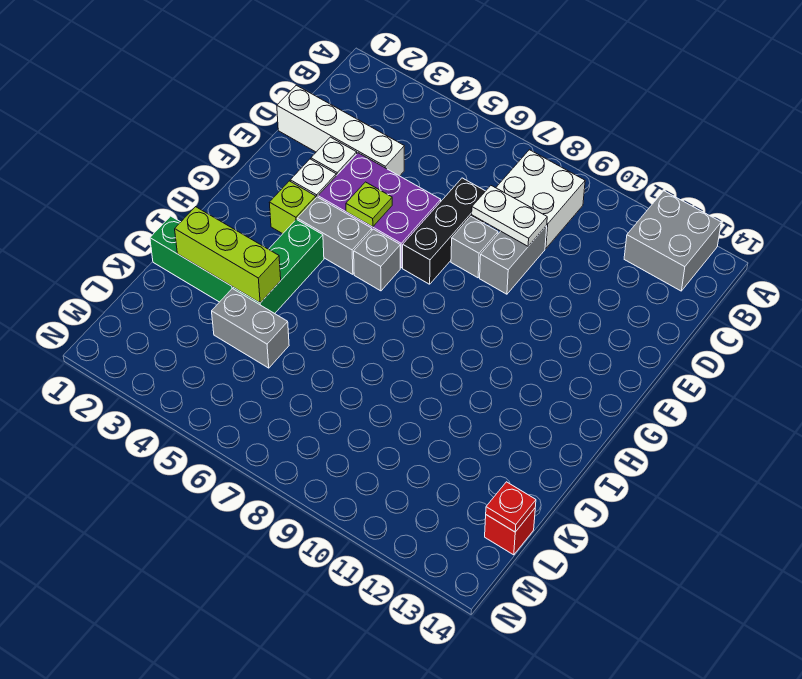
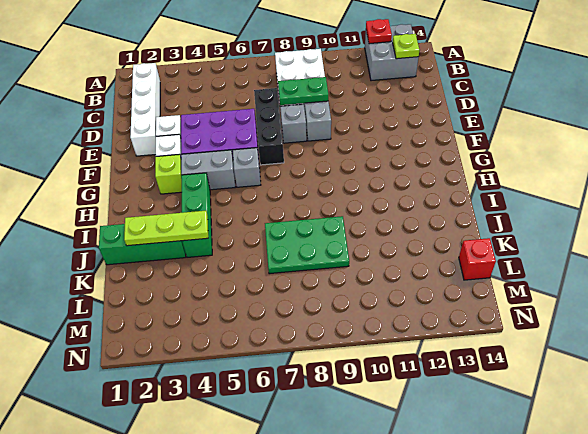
white brick D1:D4 level 1 -> white brick B2:E2 level 1
white plate D8:D9 level 2 -> green plate D8:D9 level 2
lime plate F5 level 2 -> lime plate B13 level 2
lime brick J2:J4 level 2 -> lime plate J2:J4 level 2
none -> green plate J7:K9 level 1
grey brick K4:K5 level 1 -> none
red plate L14 level 2 -> red plate A12 level 2

